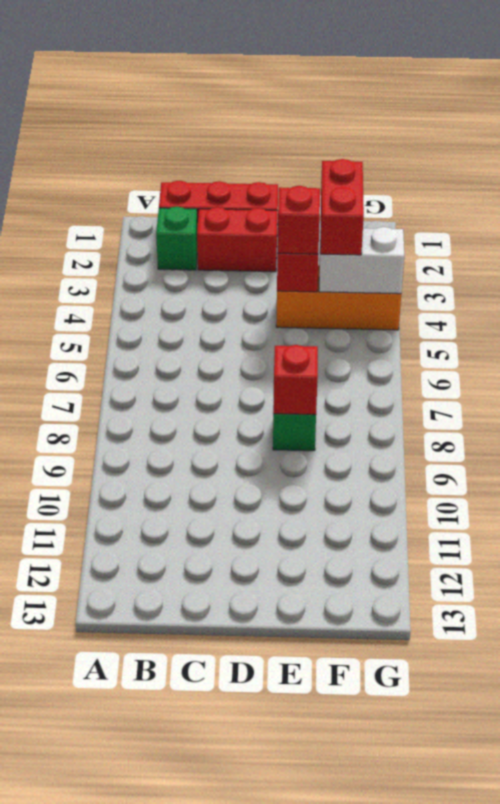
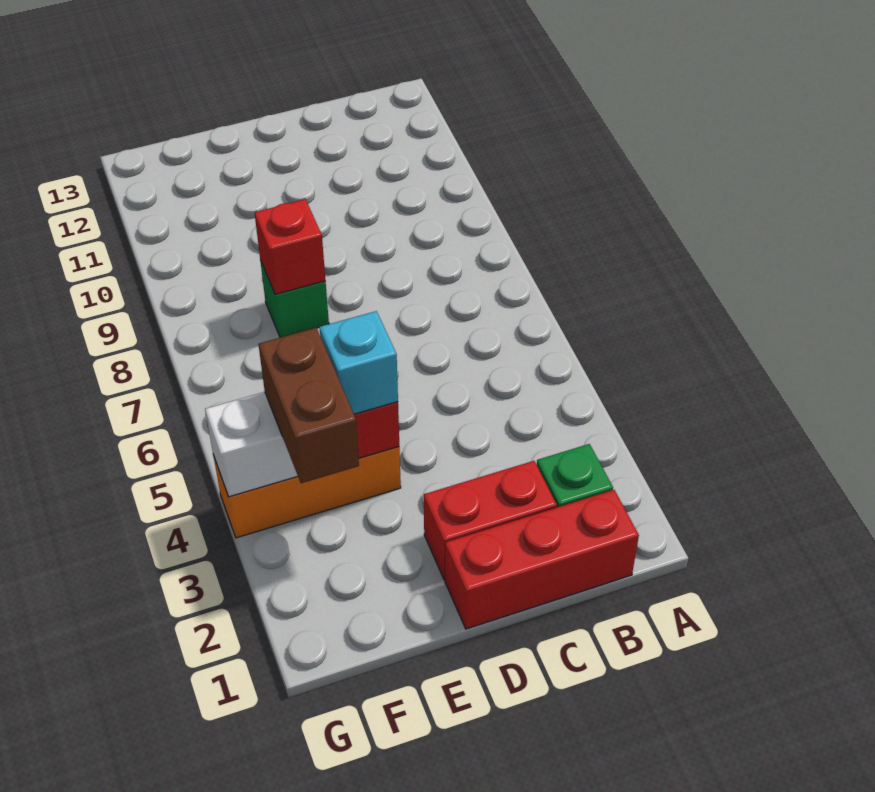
red brick E4 level 3 -> cyan brick E4 level 3
red brick F3:F4 level 3 -> brown brick F3:F4 level 3

